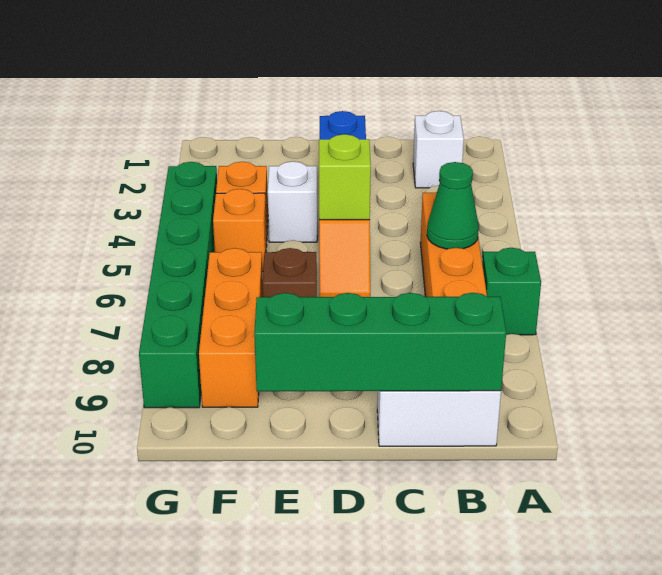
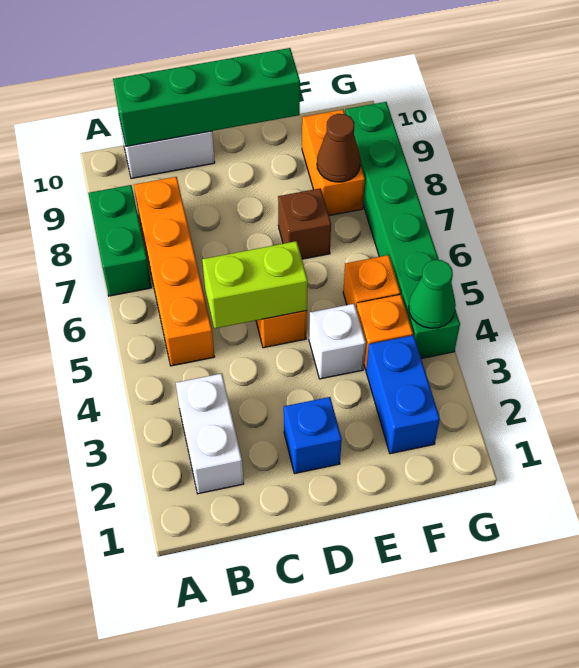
green brick A7 level 1 -> green brick A7:A8 level 1
white brick B2 level 1 -> white brick B2:B3 level 1
green cone B6 level 2 -> green cone G4 level 2
lime brick D5 level 2 -> lime brick C5:D5 level 2
none -> blue brick F2:F3 level 1
orange brick F7:F9 level 1 -> orange brick F8:F9 level 1
none -> brown cone F8 level 2

